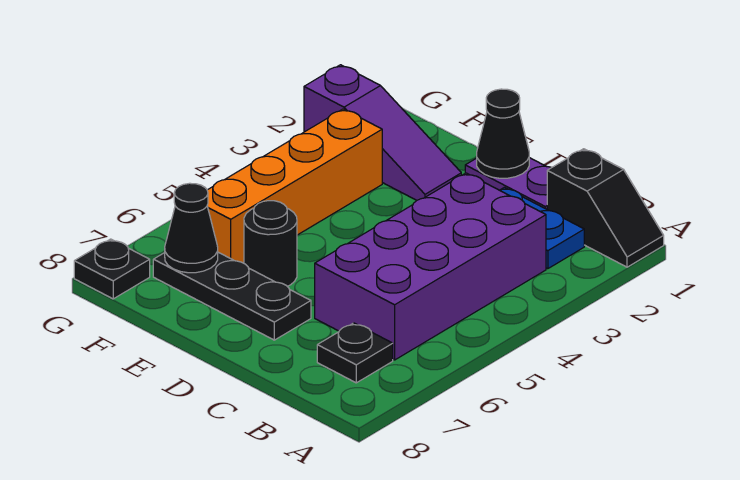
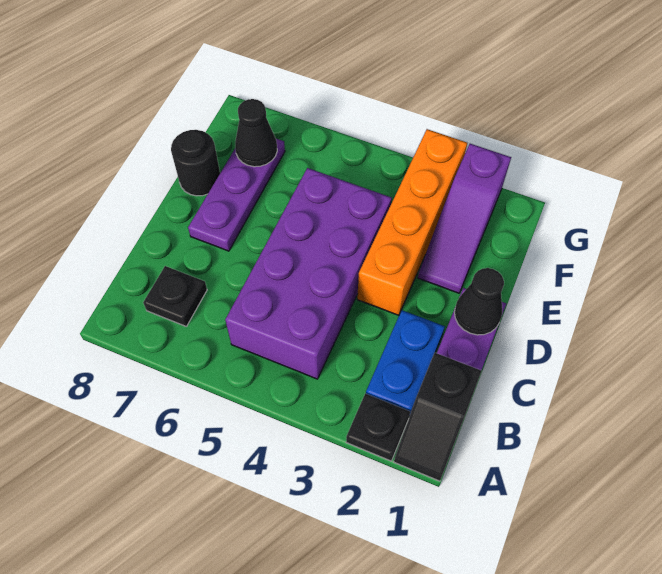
purple brick B3:C6 level 1 -> purple brick B4:E5 level 1
black plate D7:F7 level 1 -> purple plate D7:F7 level 1
black round brick E6 level 1 -> black round brick E8 level 1
orange brick F3:F6 level 1 -> orange brick D3:G3 level 1
black plate G8 level 1 -> black plate A2 level 1

